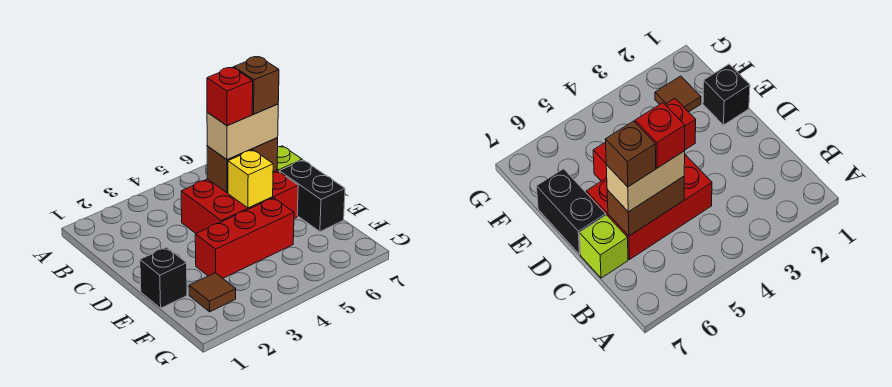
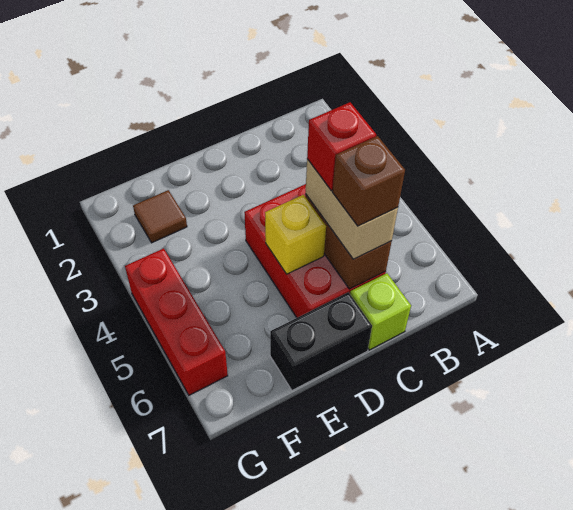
black brick E1 level 1 -> none
red brick E3:E5 level 1 -> red brick G4:G6 level 1

